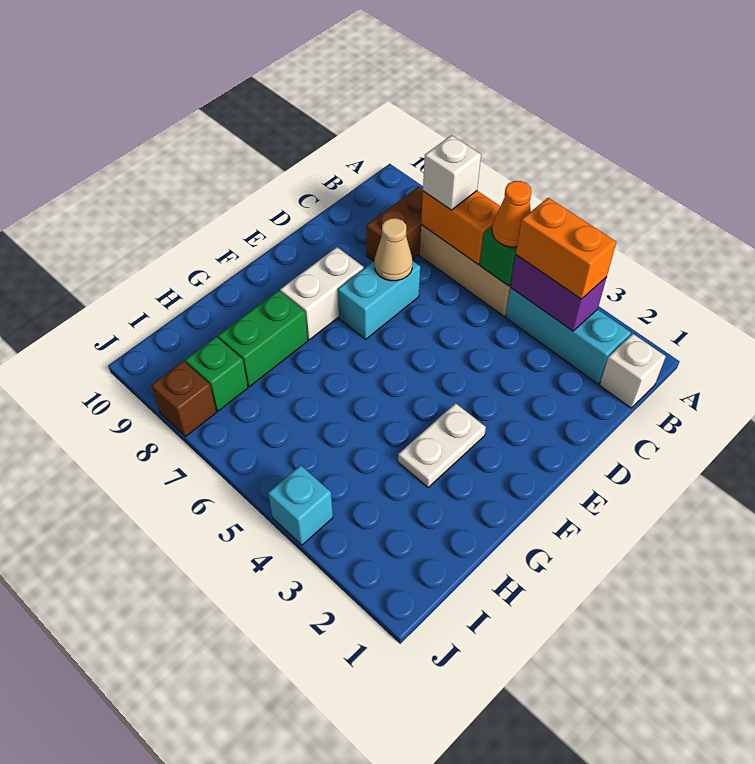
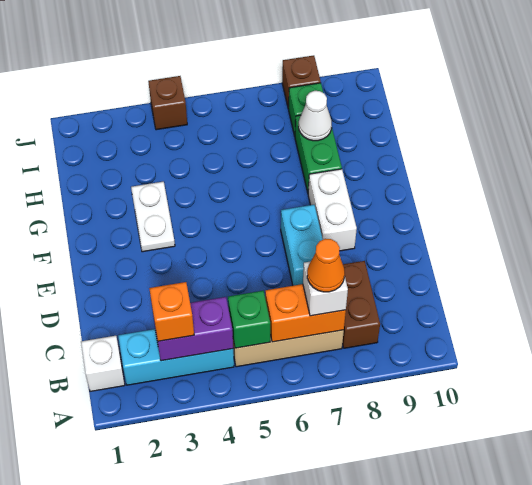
orange brick B3:B4 level 3 -> orange brick B3 level 3
orange cone B5 level 3 -> orange cone B7 level 4
tan cone D7 level 2 -> none
none -> white cone H8 level 2
cyan brick J4 level 1 -> brown brick J4 level 1

